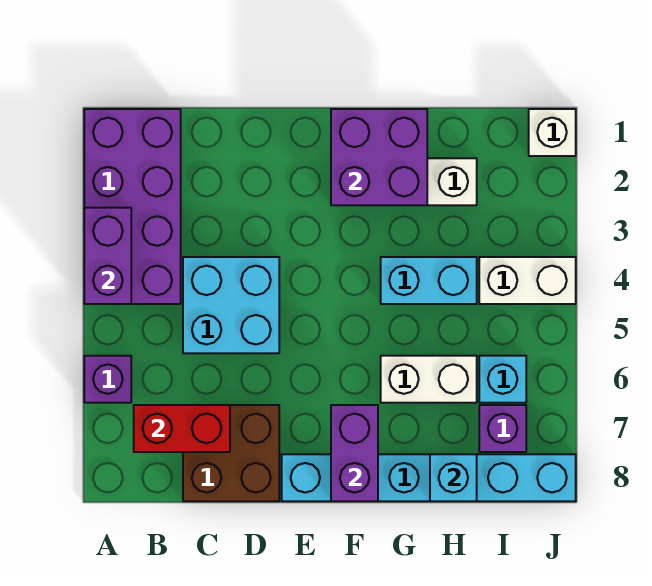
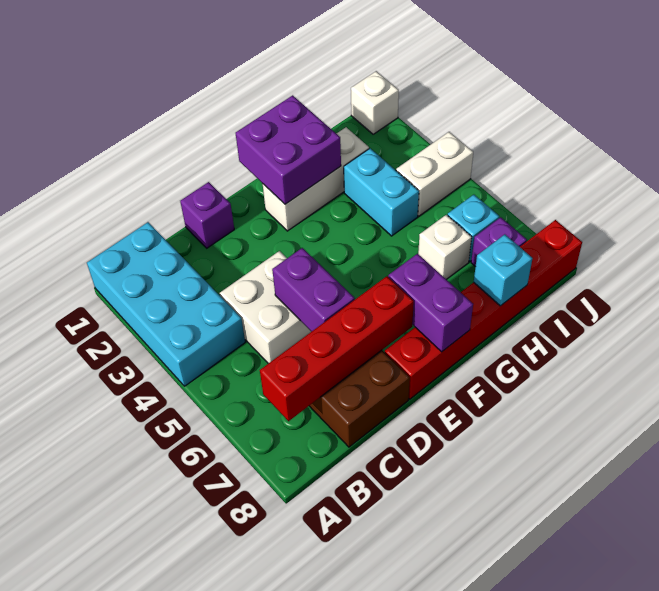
purple brick A1:B4 level 1 -> cyan brick A1:B4 level 1
purple brick A3:A4 level 2 -> purple brick D5:D6 level 2
purple brick A6 level 1 -> purple brick D1 level 1
red brick B7:C7 level 2 -> red brick B7:E7 level 2
cyan brick C4:D5 level 1 -> white brick C4:D5 level 1
cyan brick E8:J8 level 1 -> red brick E8:J8 level 1
cyan brick G4:H4 level 1 -> cyan brick H3:H4 level 1
white brick G6:H6 level 1 -> white brick H6 level 1

